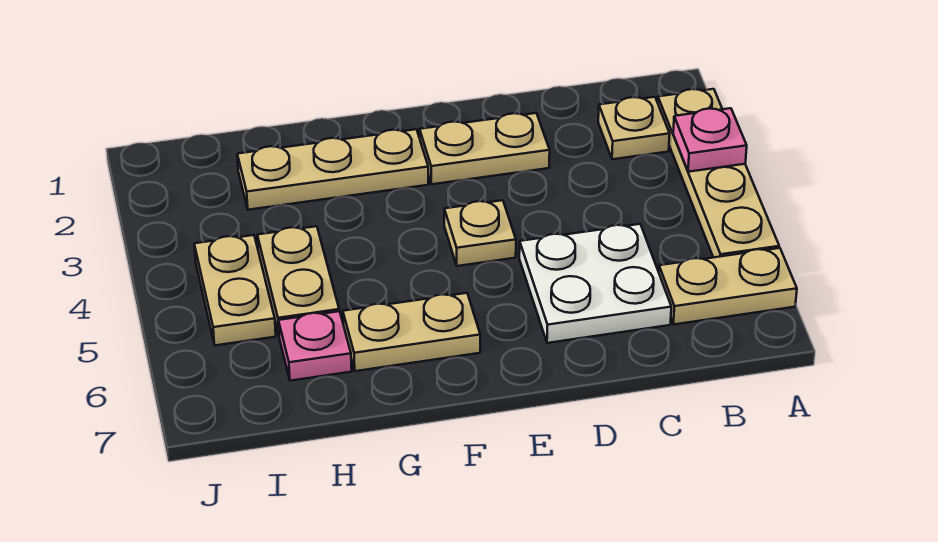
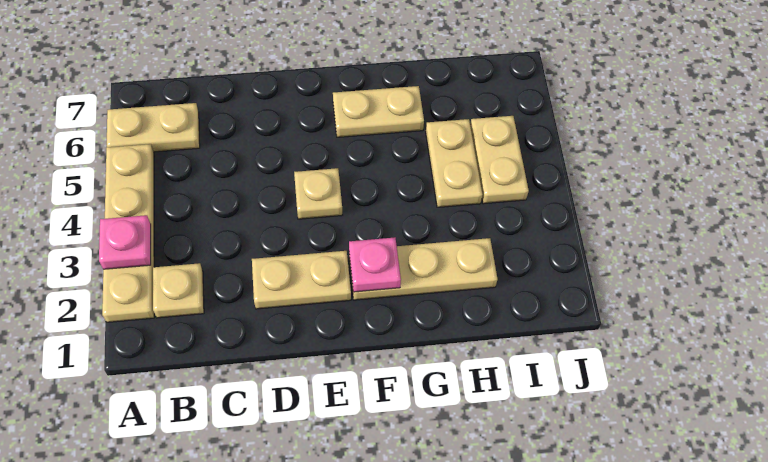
white plate C5:D6 level 1 -> none
pink plate H6 level 1 -> pink plate F2 level 2

